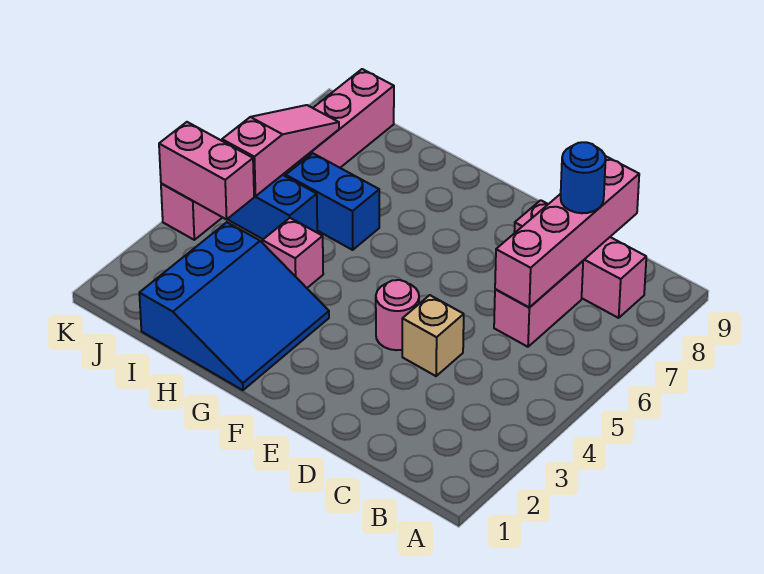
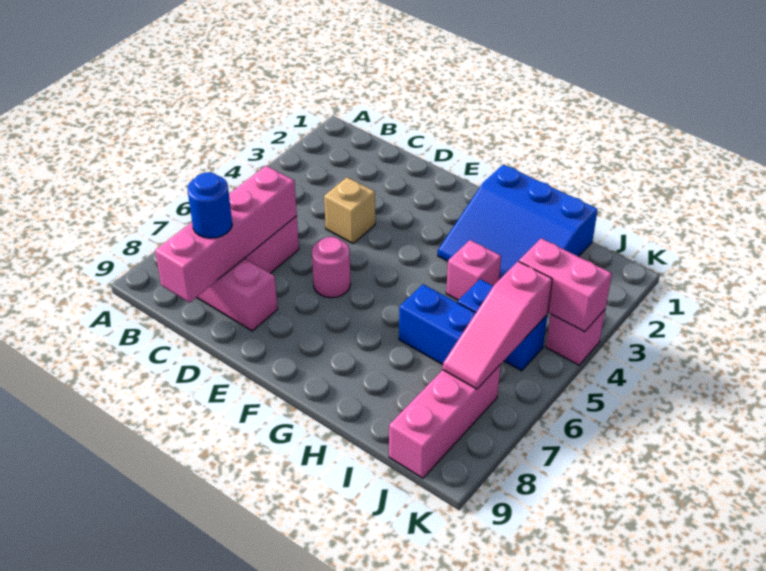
pink round brick E4 level 1 -> pink round brick E6 level 1
blue slope G1:I3 level 1 top I -> blue slope G1:I3 level 1 top 1

